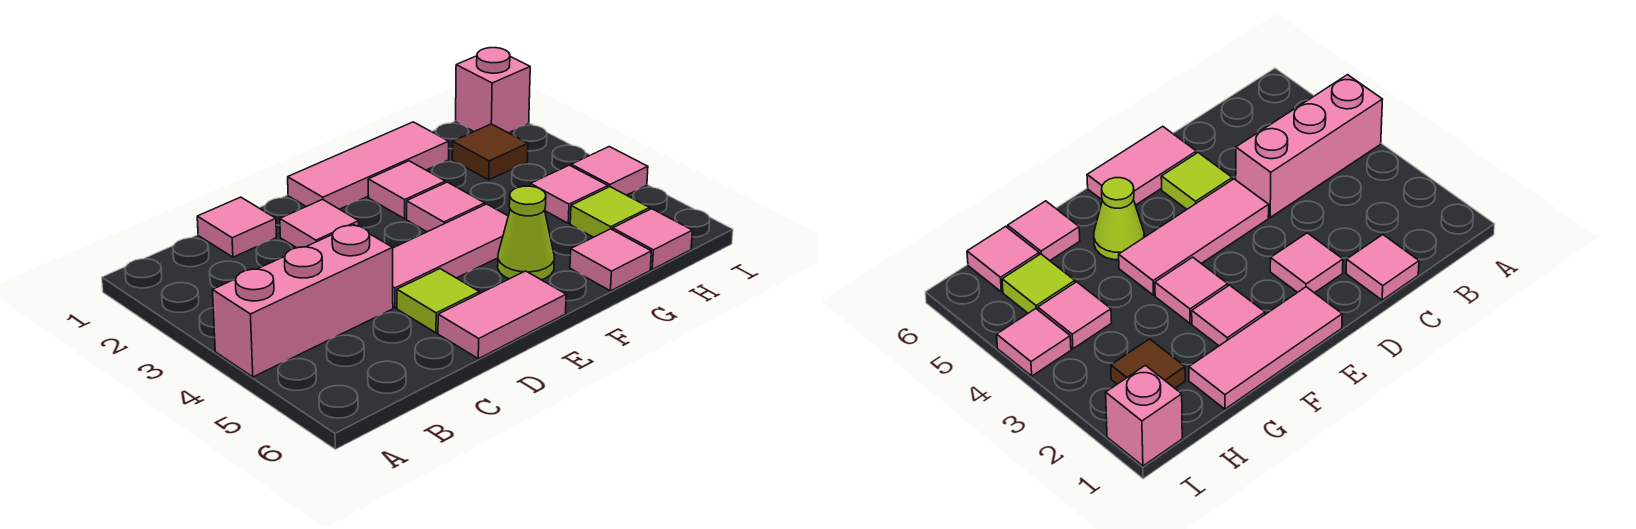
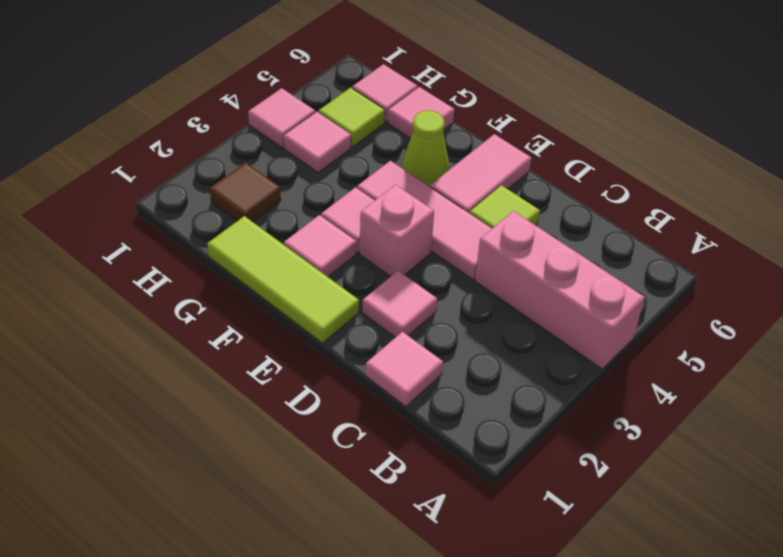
pink tile D6:E6 level 1 -> pink tile E5:E6 level 1
pink tile E1:G1 level 1 -> lime tile E1:G1 level 1
pink brick I1 level 1 -> pink brick E3 level 1

